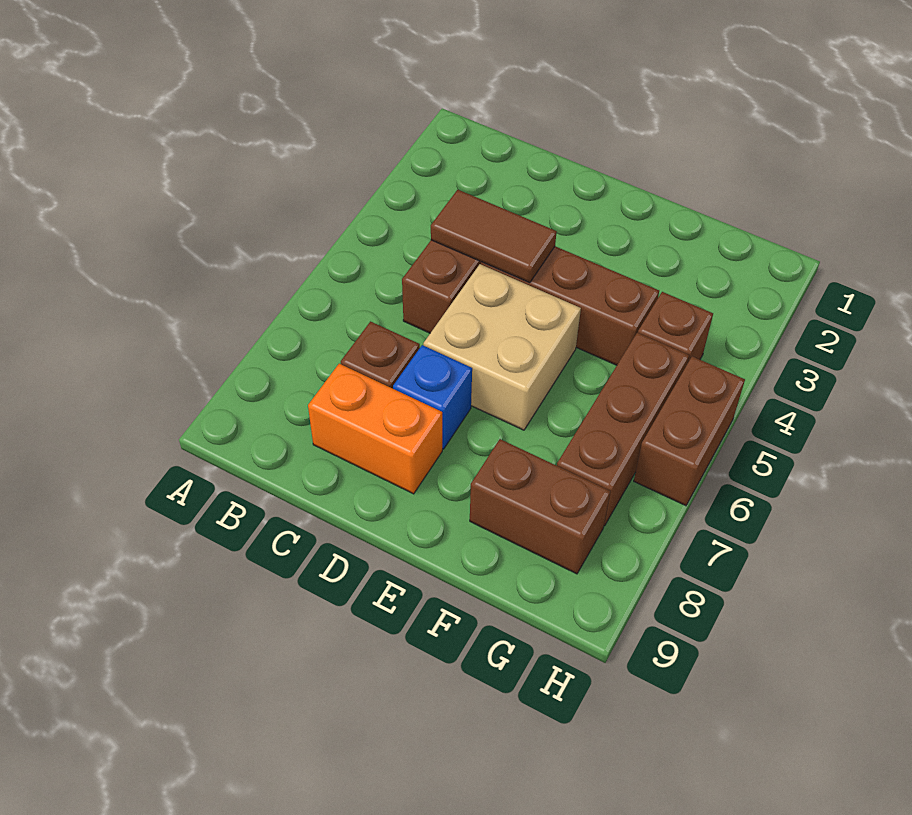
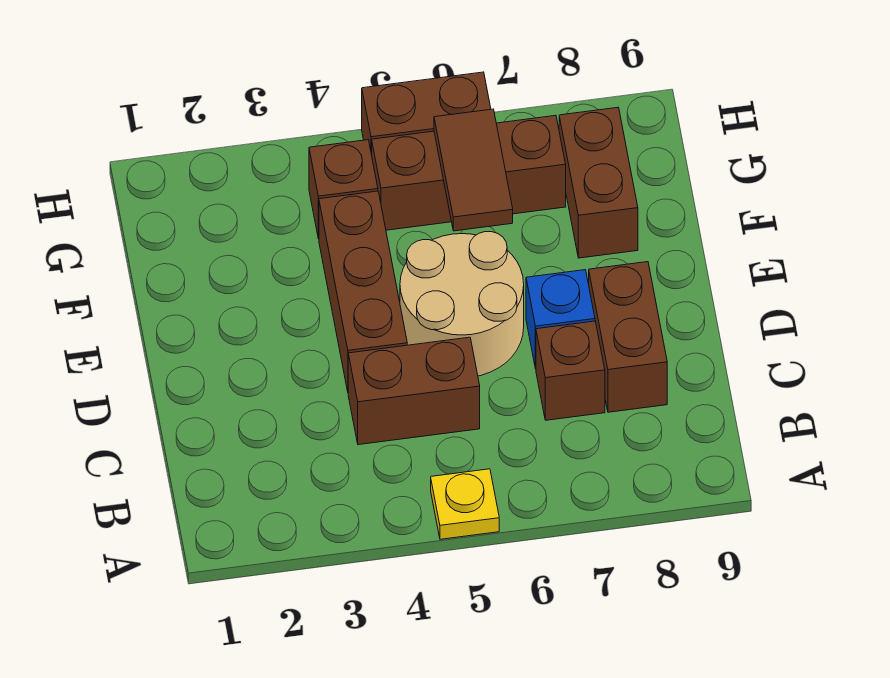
none -> yellow plate A5 level 1
brown tile C4:D4 level 2 -> brown tile F6:G6 level 2
orange brick C8:D8 level 1 -> brown brick C8:D8 level 1
tan brick D5:E6 level 1 -> tan round brick D5:E6 level 1

